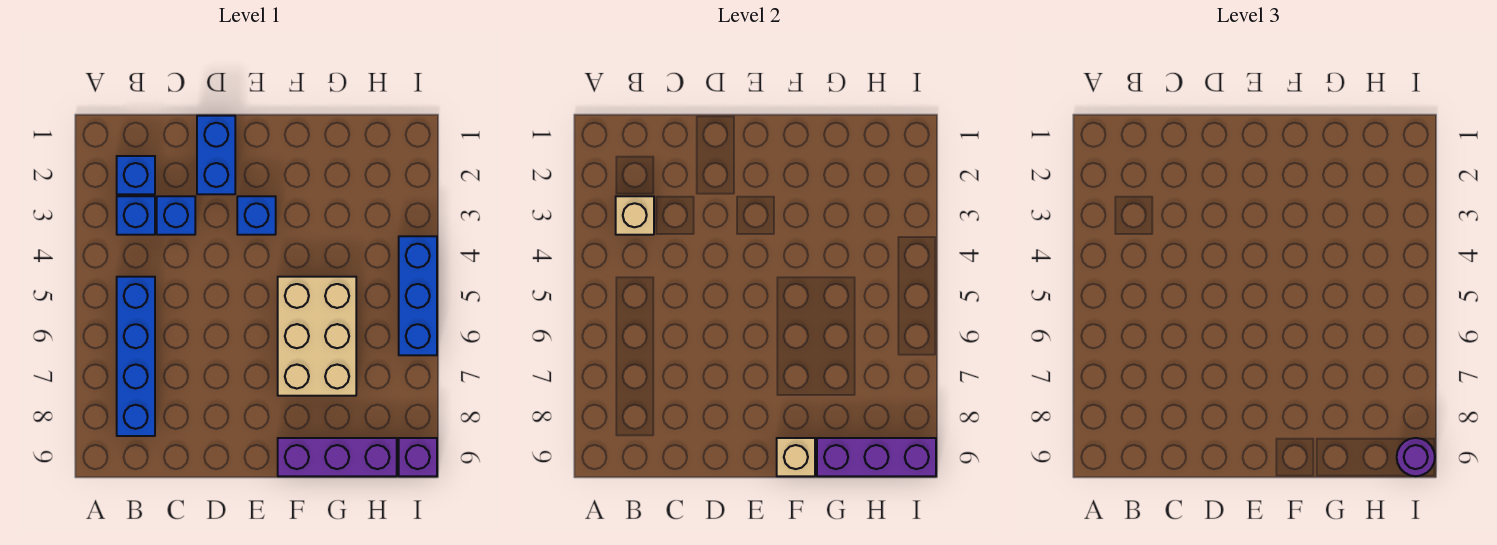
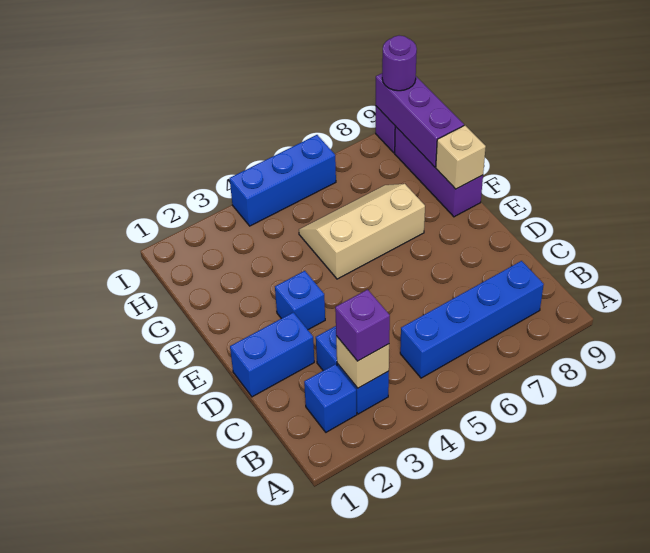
none -> purple brick B3 level 3
tan brick F5:G7 level 1 -> tan slope F5:G7 level 1 top F

